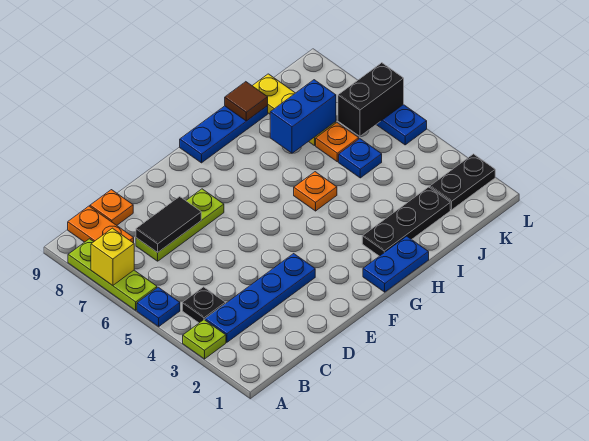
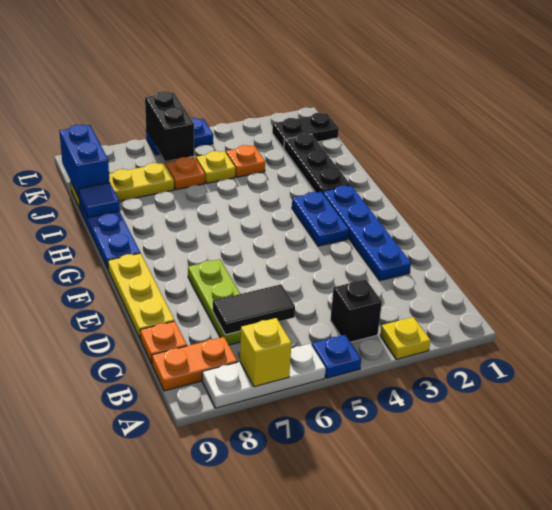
lime plate A3 level 1 -> yellow plate A3 level 1
lime plate A6:A8 level 1 -> white plate A6:A8 level 1
blue plate B3:E3 level 1 -> blue plate D2:G2 level 1
black plate B4 level 1 -> black brick B4 level 1
black tile C7:D7 level 2 -> black tile C6:C7 level 2
none -> yellow plate D9:F9 level 1
blue plate G1:H1 level 1 -> blue plate F3:G3 level 1
orange plate H5 level 1 -> orange plate J4 level 1
blue brick I7:J7 level 2 -> blue brick J9:K9 level 2
brown tile I9 level 2 -> blue tile I9 level 2
blue plate J5 level 1 -> yellow plate J5 level 1
black plate K2:L2 level 1 -> black plate K1:K2 level 1

